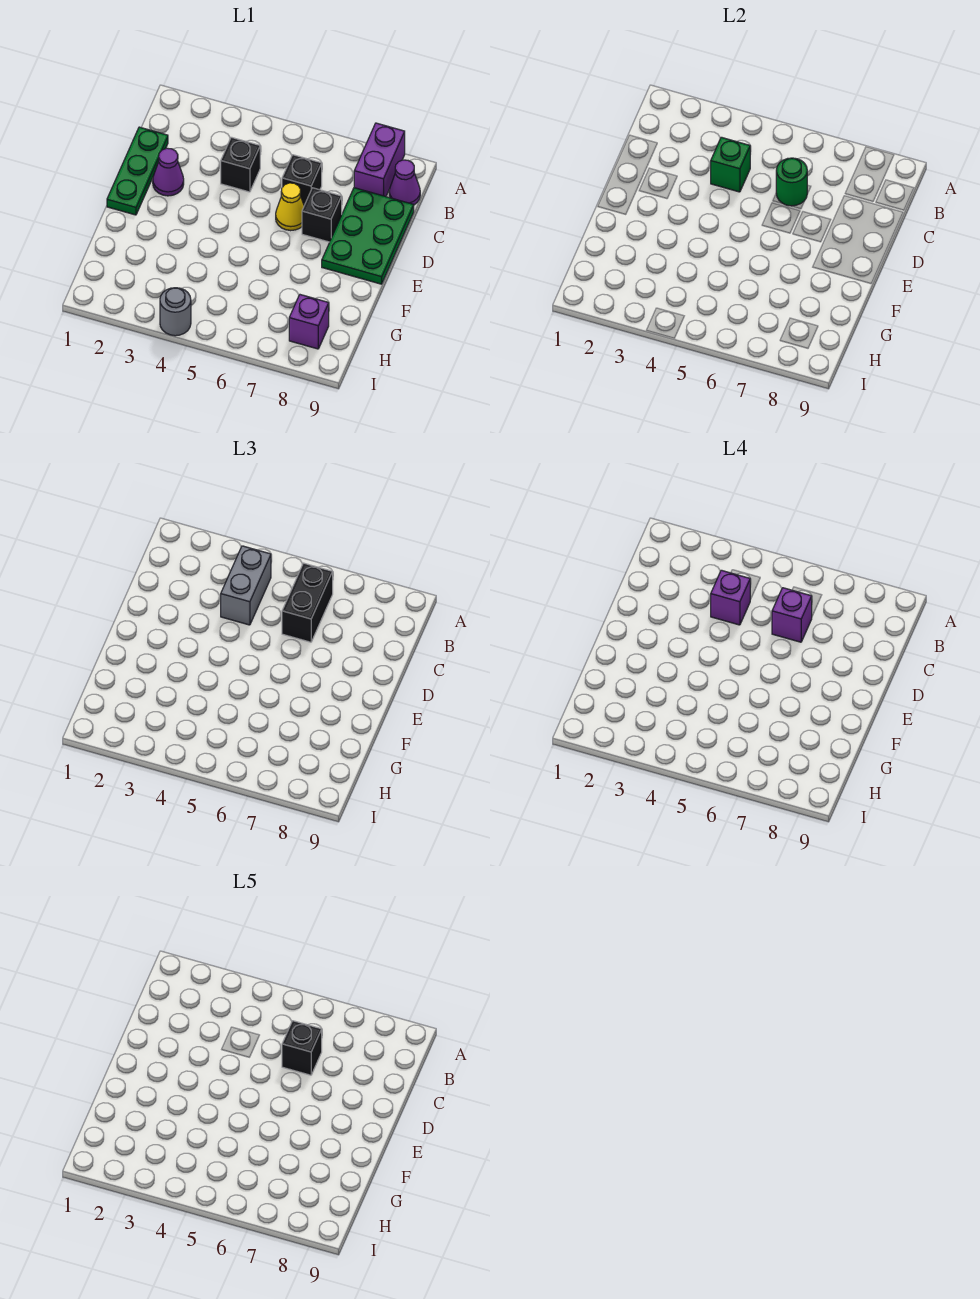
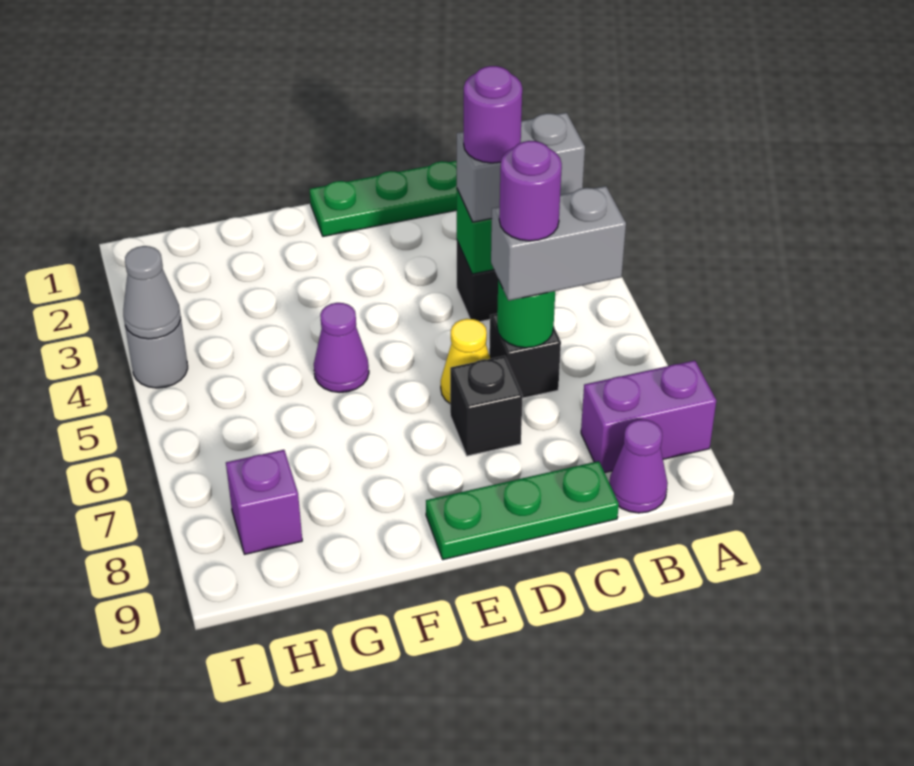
black brick B6:C6 level 3 -> grey brick B6:C6 level 3
purple brick C4 level 4 -> purple round brick C4 level 4
purple brick C6 level 4 -> purple round brick C6 level 4
black brick C6 level 5 -> none
green plate C8:E9 level 1 -> green plate C9:E9 level 1
purple cone D2 level 1 -> purple cone F5 level 1
none -> grey cone I4 level 2

